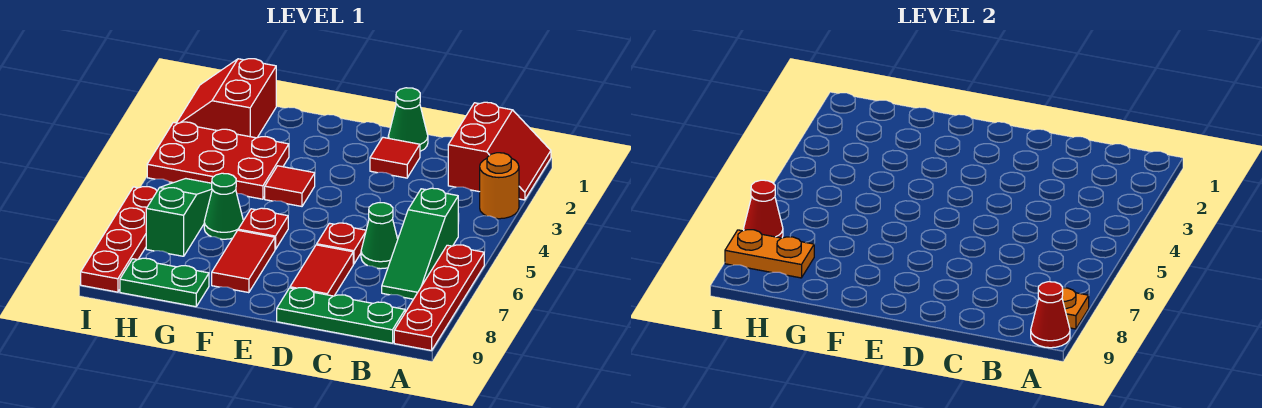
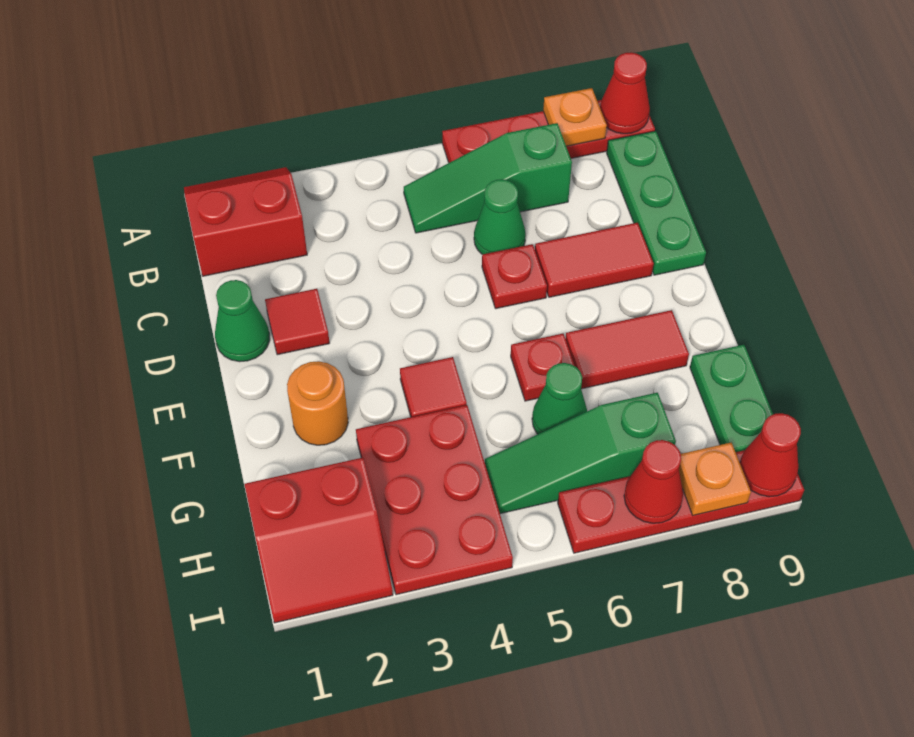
orange round brick A3 level 1 -> orange round brick F2 level 1
green slope B5:B7 level 1 top 5 -> green slope B5:B7 level 1 top 7
orange plate H8:I8 level 2 -> orange plate I8 level 2
none -> red cone I9 level 2

